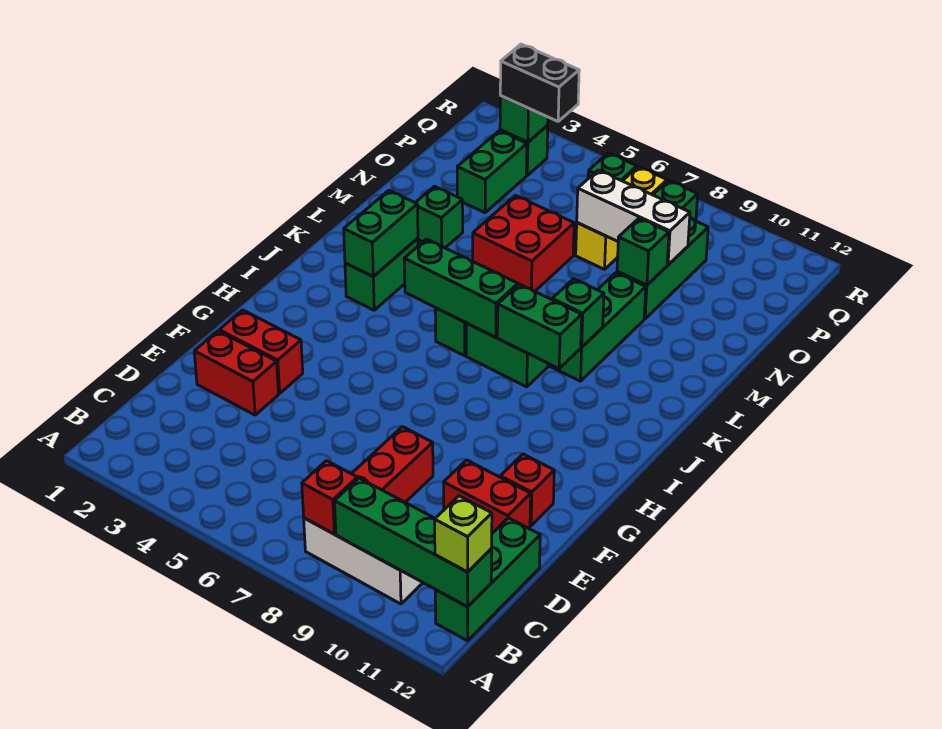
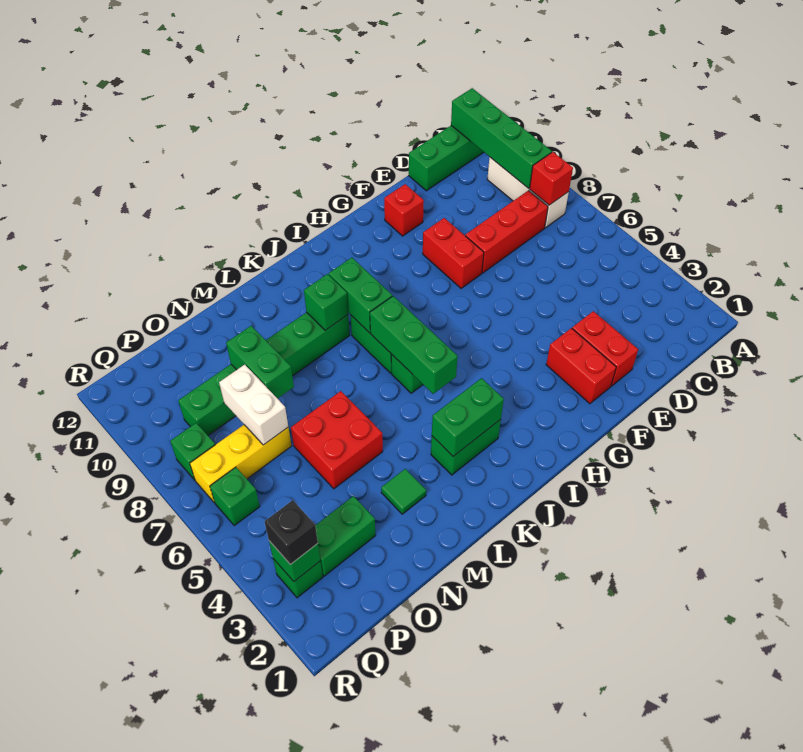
lime brick B12 level 3 -> none
red brick E10:E11 level 1 -> red brick F8:F9 level 1
green brick M3 level 1 -> green tile M3 level 1
green brick N9 level 2 -> green brick N8:N9 level 2
white brick O7:O9 level 2 -> white brick O7:O8 level 2
black brick Q3:Q4 level 3 -> black brick Q3 level 3

